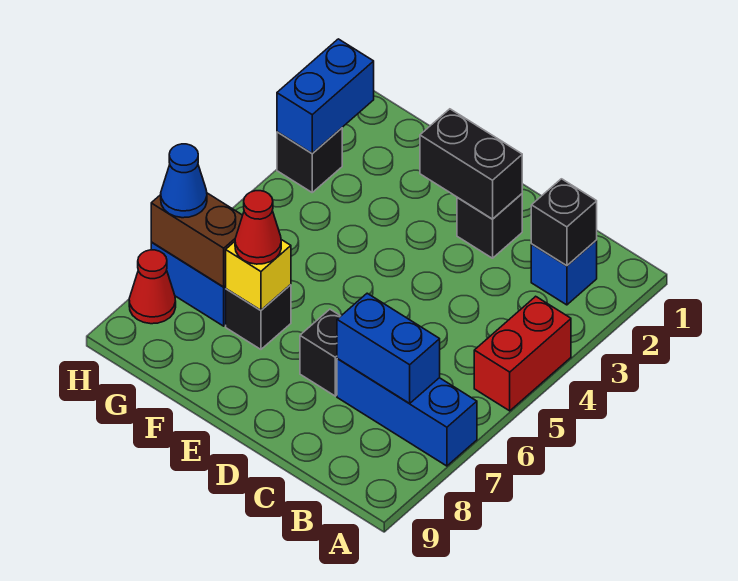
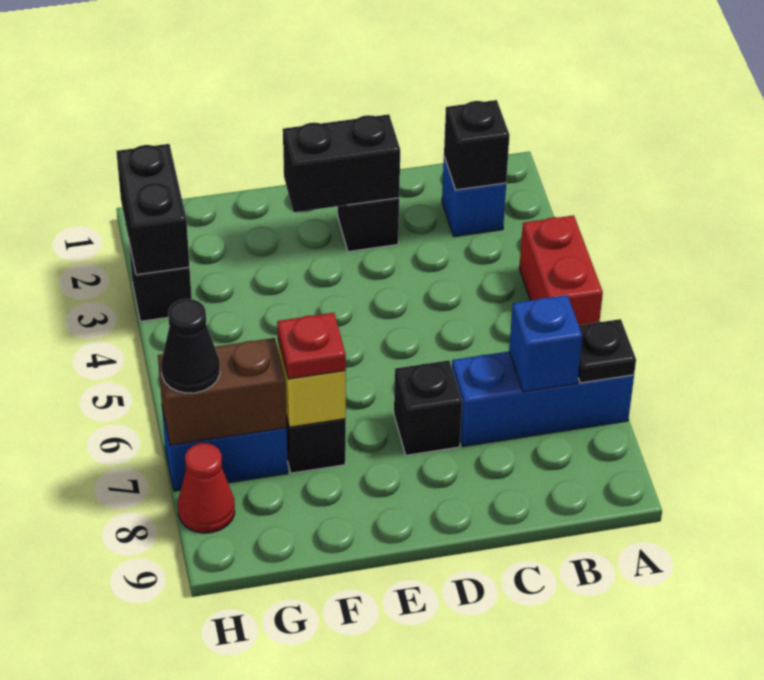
none -> black plate A7 level 2
blue brick B7:C7 level 2 -> blue brick B7 level 2
red cone F7 level 3 -> red plate F7 level 3
blue brick H2:H3 level 2 -> black brick H2:H3 level 2
blue cone H7 level 3 -> black cone H7 level 3

